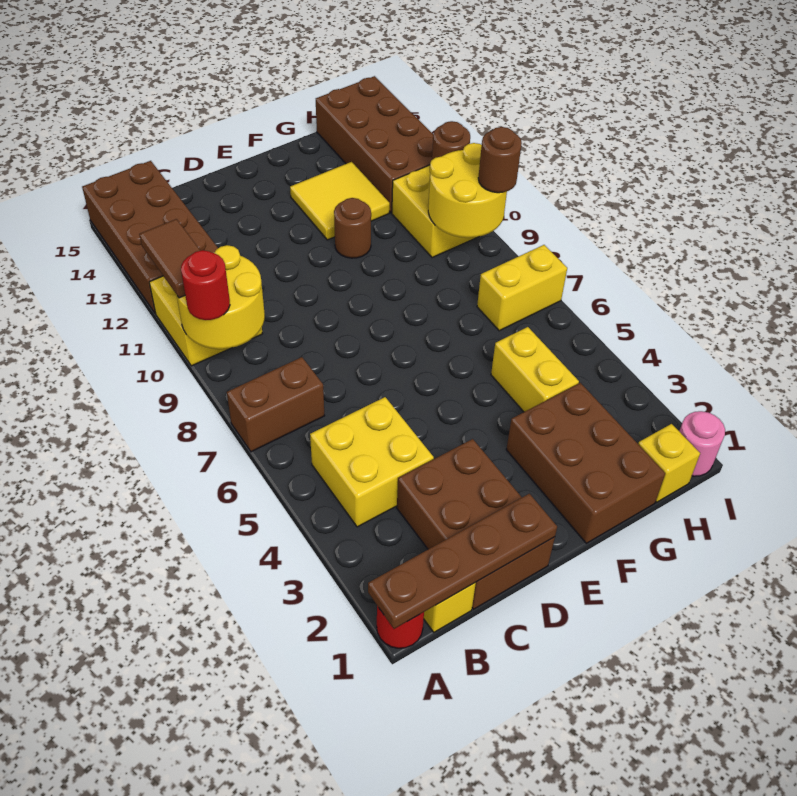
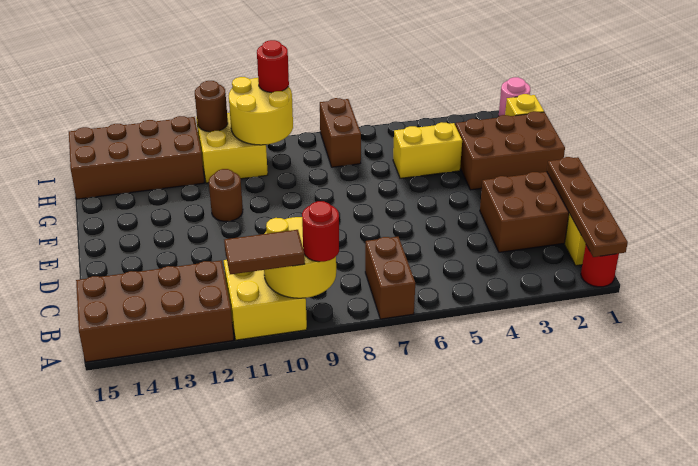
yellow brick B4:C5 level 1 -> none
yellow tile F12:G13 level 1 -> none
yellow brick H7:I7 level 1 -> brown brick H7:I7 level 1
brown round brick I9 level 3 -> red round brick I9 level 3

